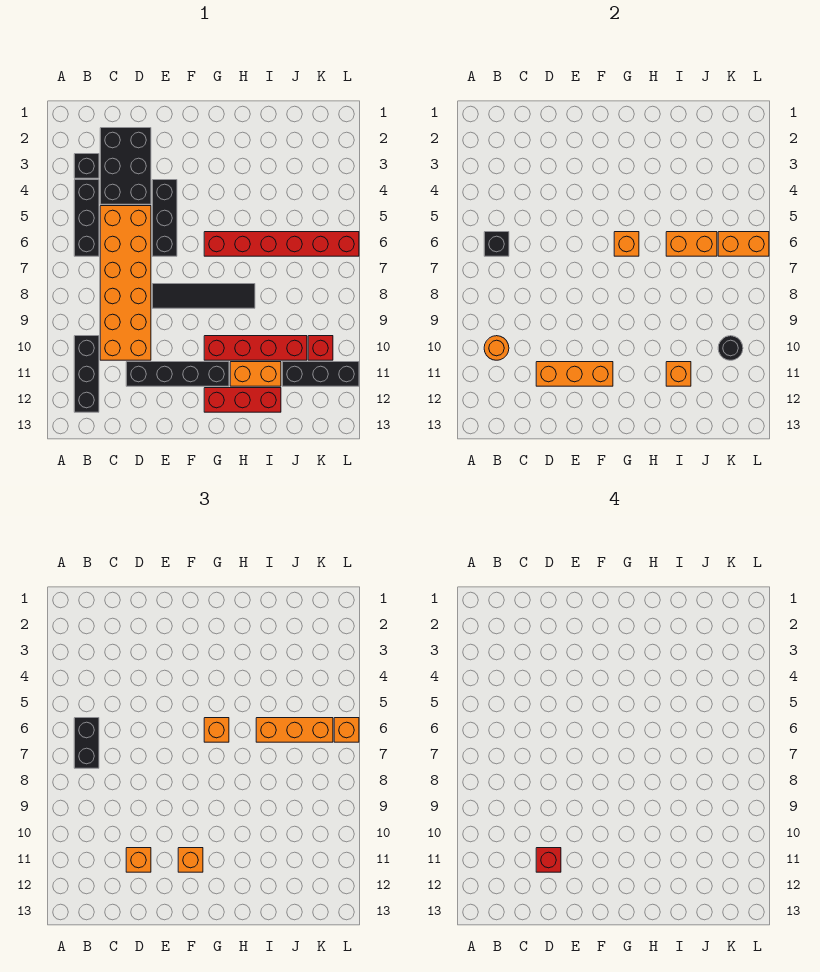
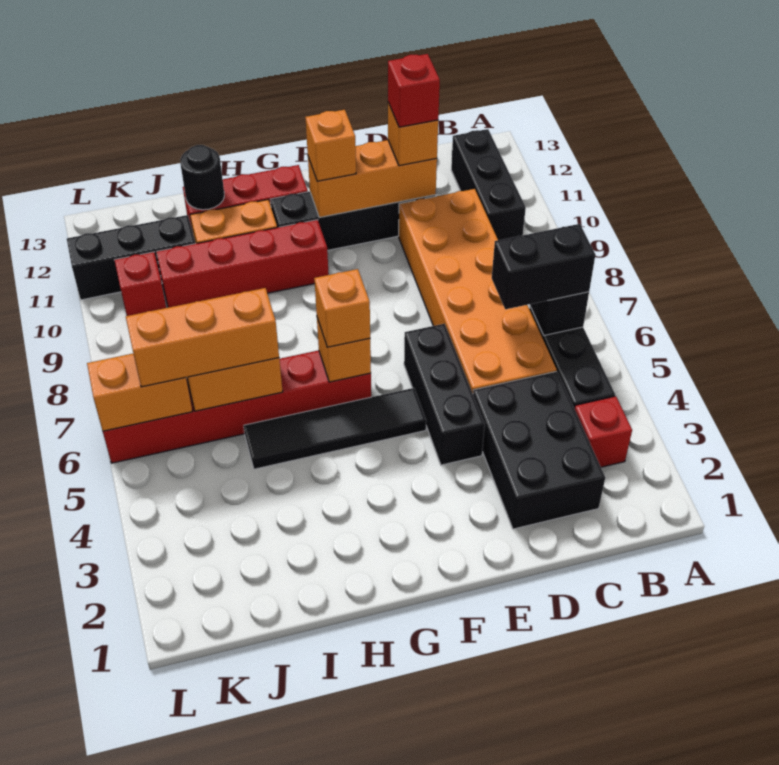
black brick B3 level 1 -> red brick B3 level 1
black brick B6:B7 level 3 -> black brick B6:C6 level 3
orange round brick B10 level 2 -> none
black tile E8:H8 level 1 -> black tile F5:I5 level 1
orange brick I11 level 2 -> none
black round brick K10 level 2 -> black round brick I12 level 2
orange brick L6 level 3 -> none

